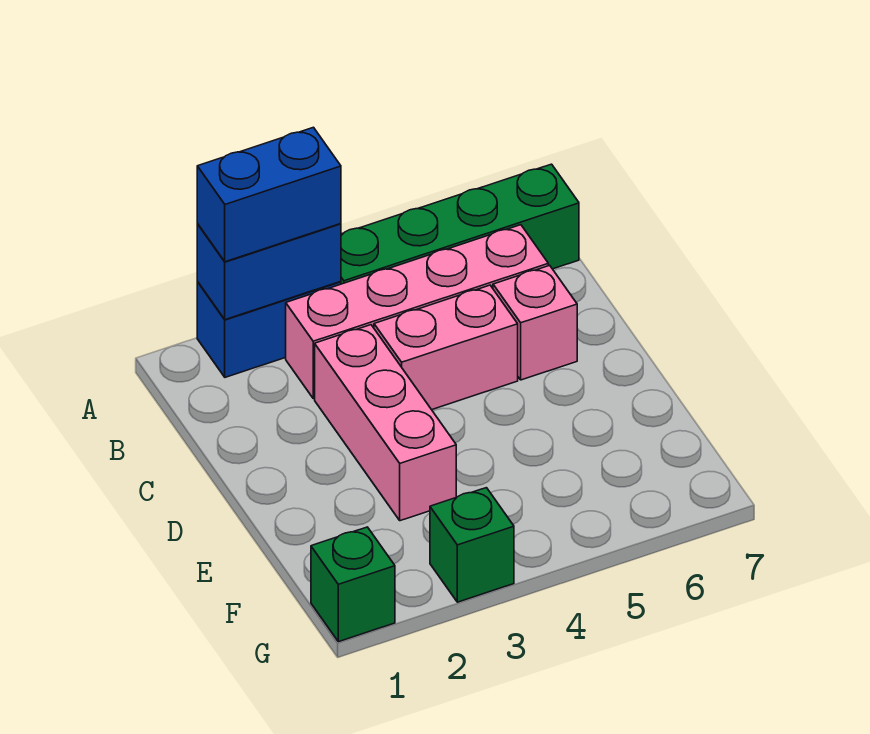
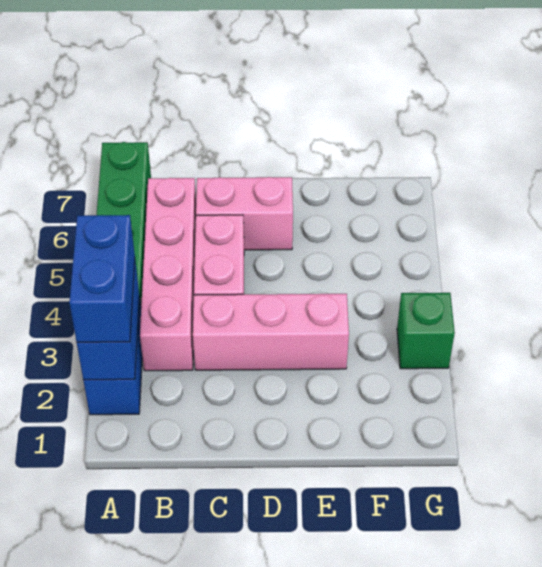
pink brick C6 level 1 -> pink brick C6:D6 level 1
green brick G1 level 1 -> none

